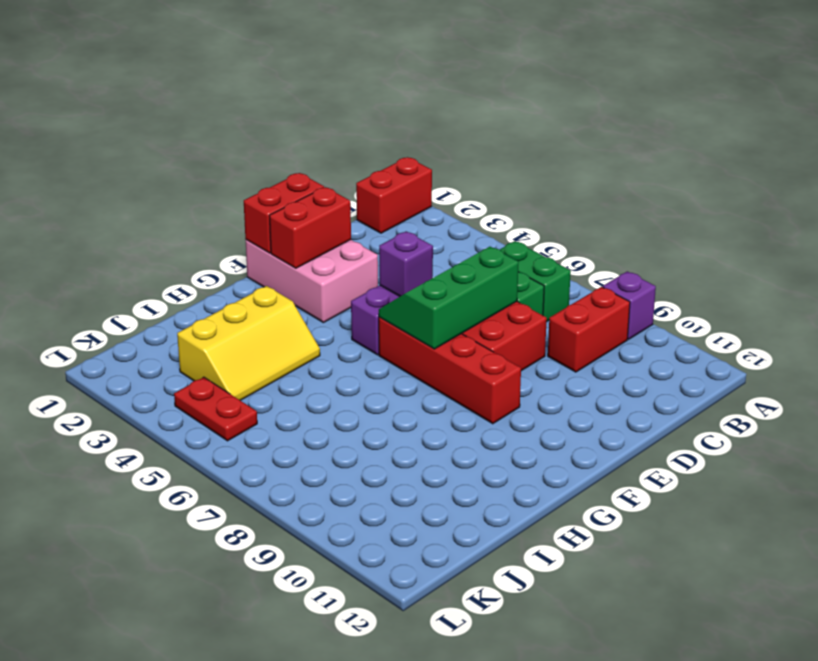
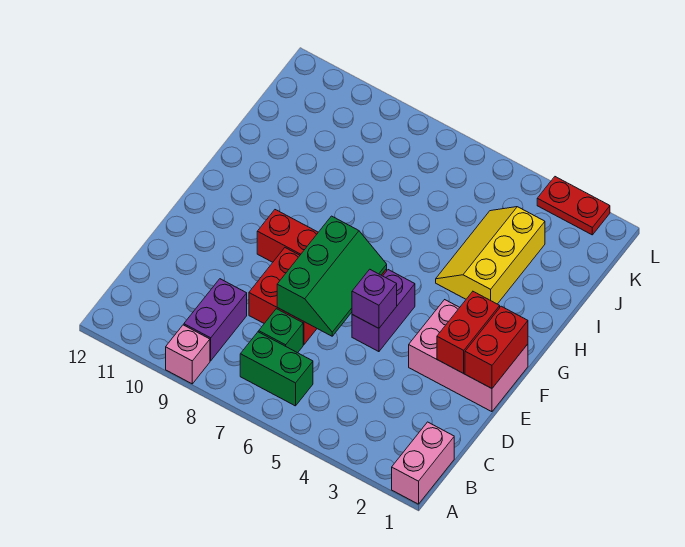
red brick A1:B1 level 1 -> pink brick A1:B1 level 1
purple brick A9 level 1 -> pink brick A9 level 1
red brick B9:C9 level 1 -> purple brick B9:C9 level 1
red plate K4:K5 level 1 -> red plate L2:L3 level 1

